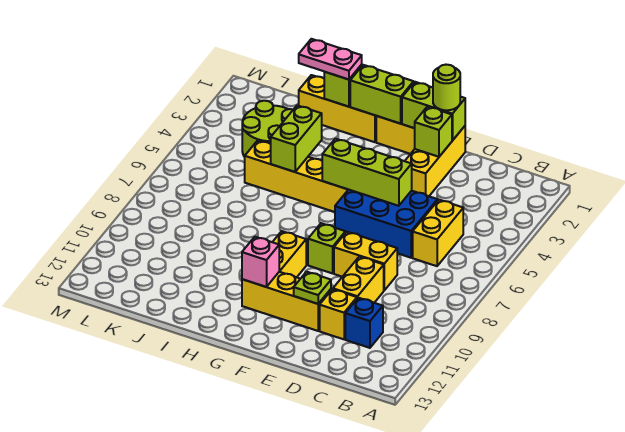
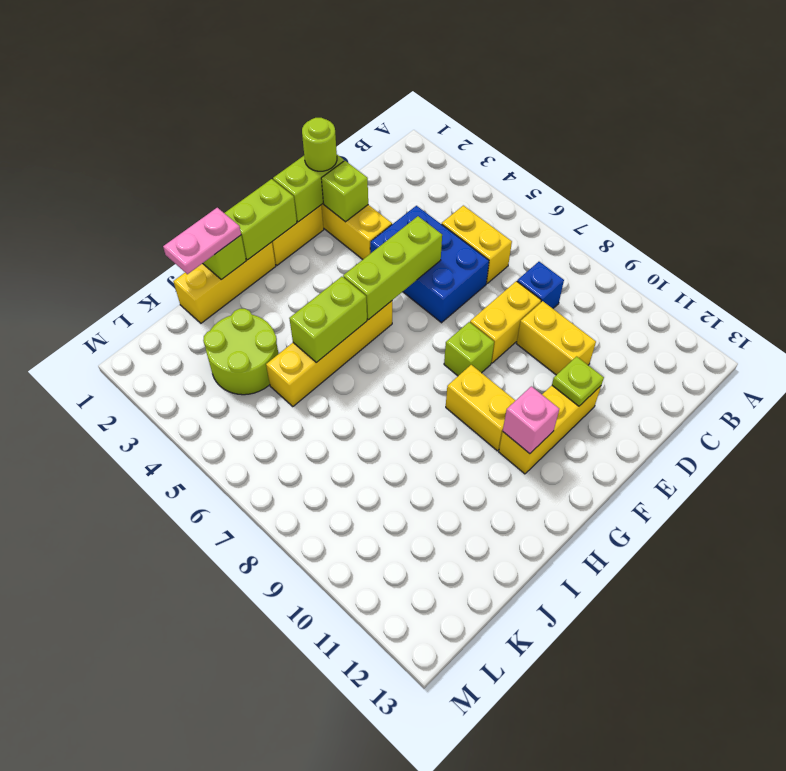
blue brick C11 level 1 -> blue brick C8 level 1
blue brick D5:F6 level 1 -> blue brick D4:E6 level 1
yellow brick D11 level 1 -> none
lime brick I4:I5 level 2 -> lime brick H5:I5 level 2

